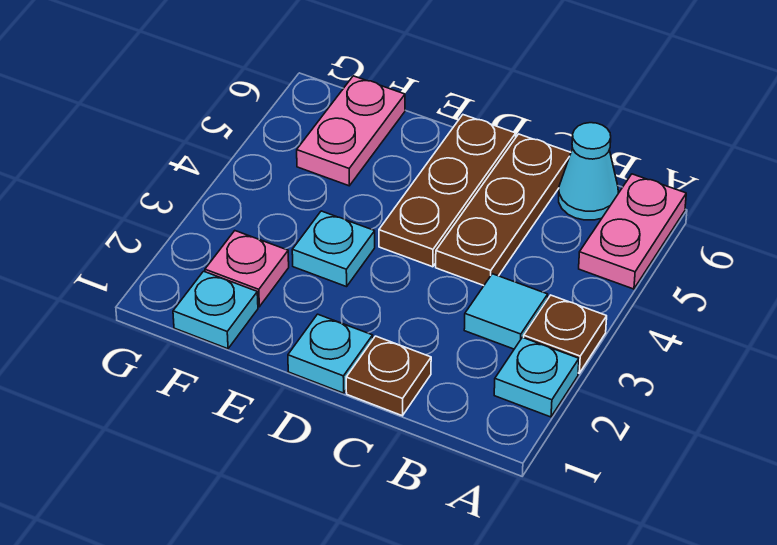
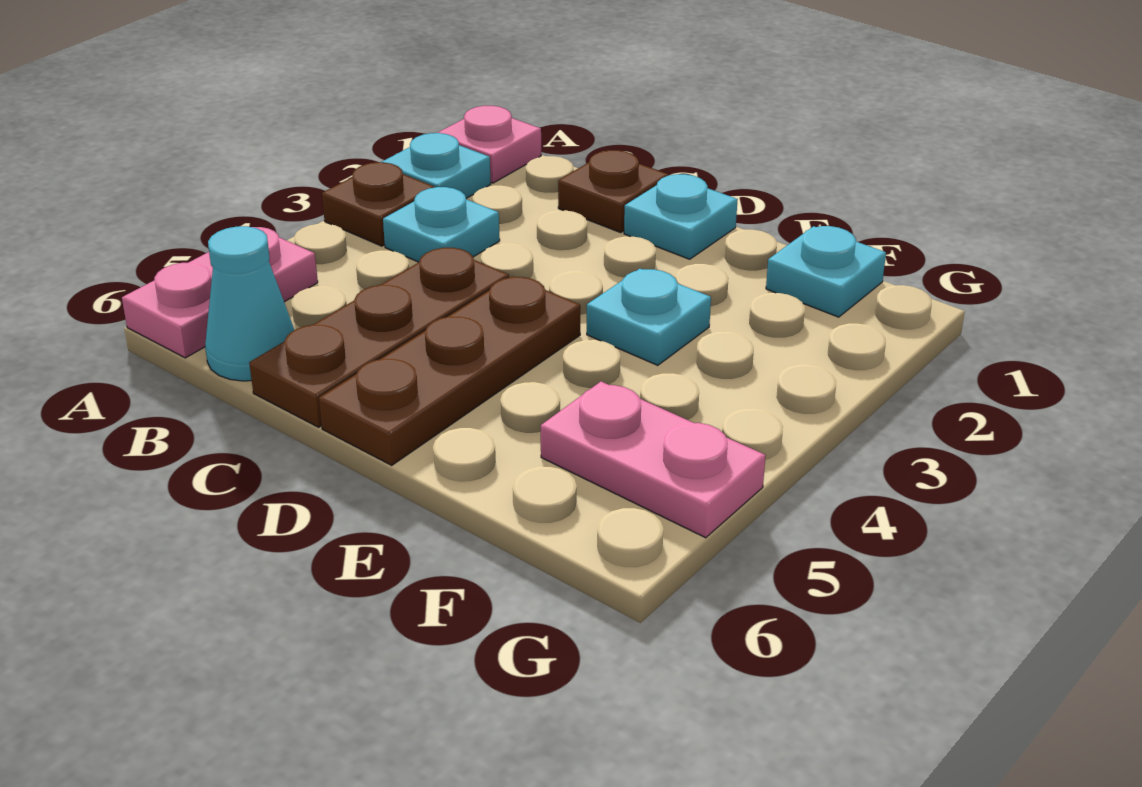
cyan tile B3 level 1 -> cyan plate B3 level 1
pink plate F2 level 1 -> pink plate A1 level 1
pink plate F5:F6 level 1 -> pink plate F5:G5 level 1

